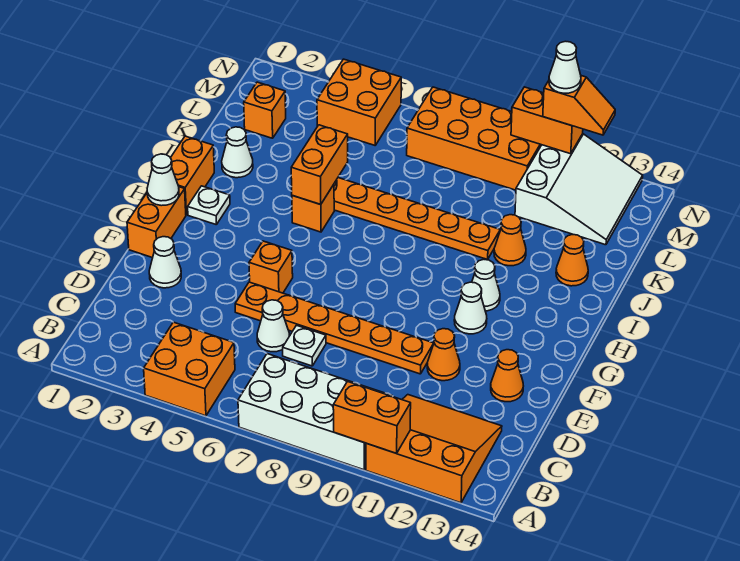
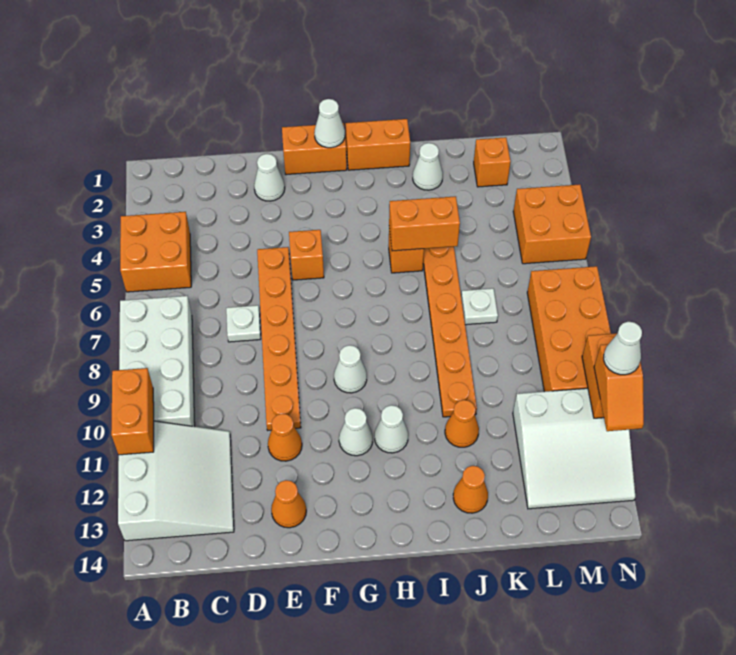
orange slope A11:C13 level 1 top A -> white slope A11:C13 level 1 top A
white cone D6 level 1 -> white cone G9 level 1
white plate H2 level 1 -> white plate K7 level 1

